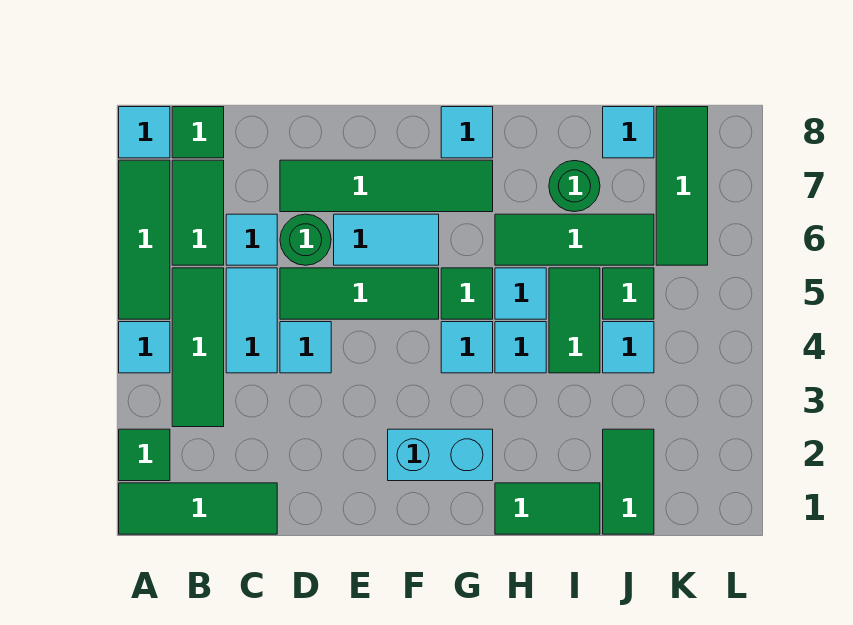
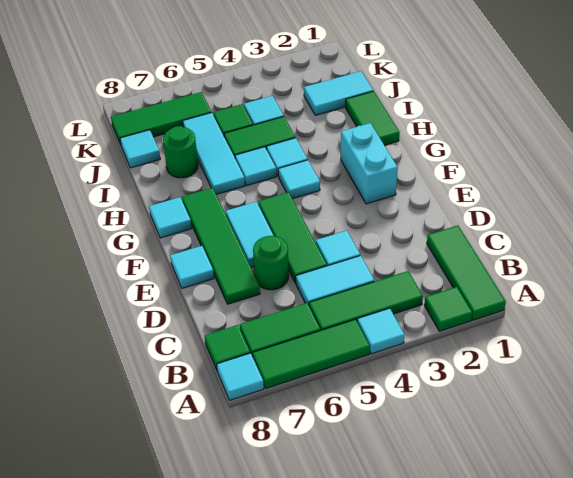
cyan tile C6 level 1 -> cyan tile E8 level 1
green tile G5 level 1 -> none
green tile H6:J6 level 1 -> cyan tile H6:J6 level 1
green tile J1:J2 level 1 -> cyan tile J1:J2 level 1

